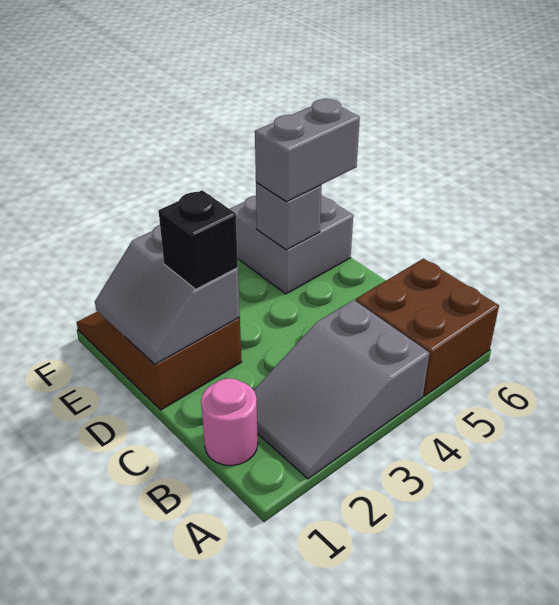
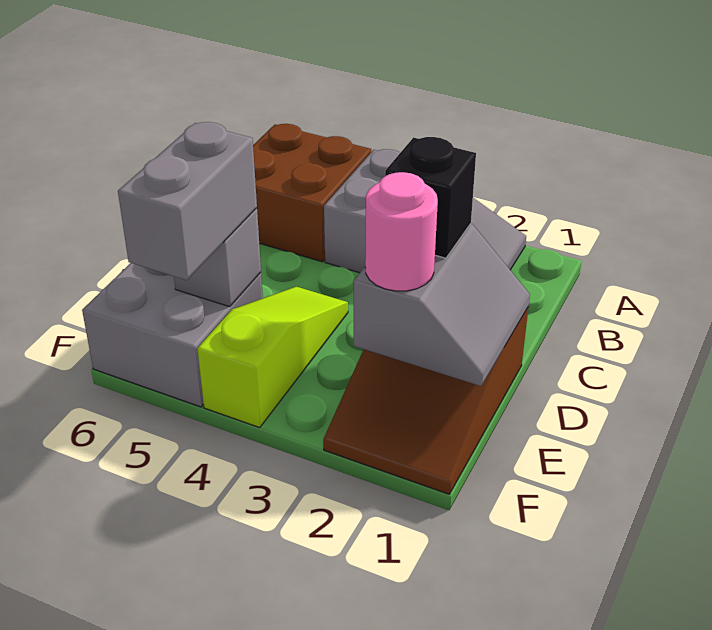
pink round brick B1 level 1 -> pink round brick E2 level 3
none -> lime slope D4:F4 level 1 top F
grey brick E5:E6 level 3 -> grey brick E5:F5 level 3

